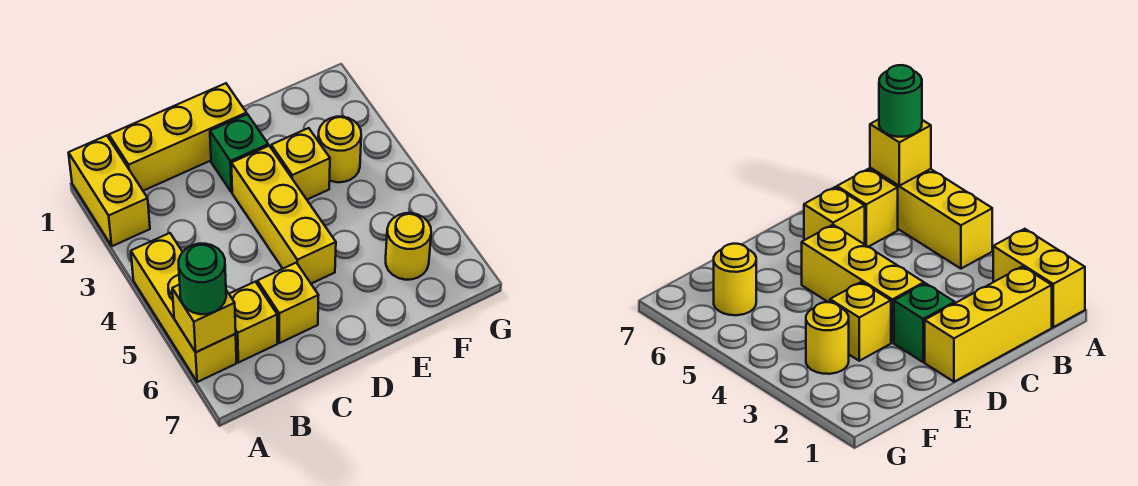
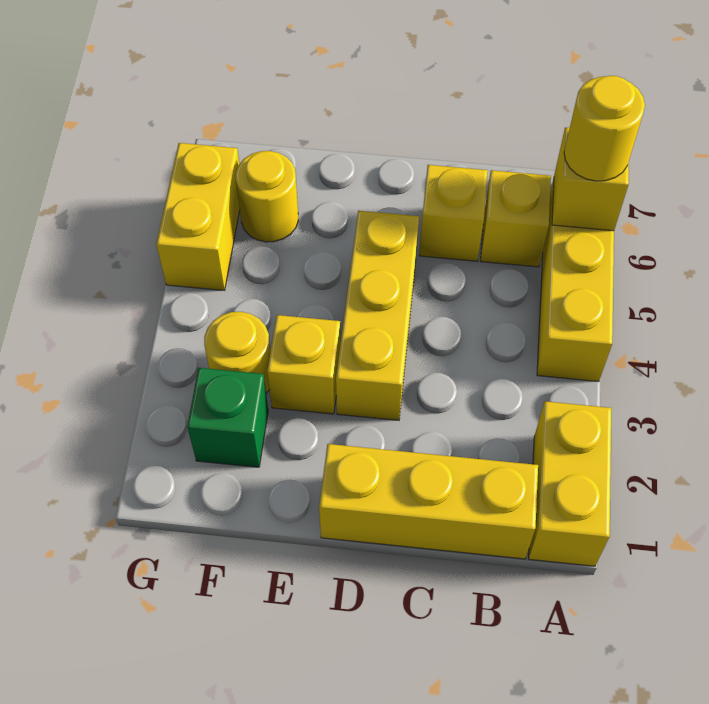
green round brick A6 level 3 -> yellow round brick A6 level 3
green brick D2 level 1 -> green brick F2 level 1
none -> yellow brick G5:G6 level 1

